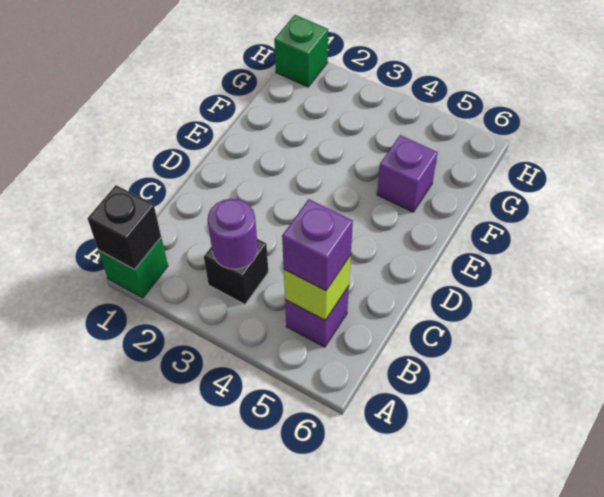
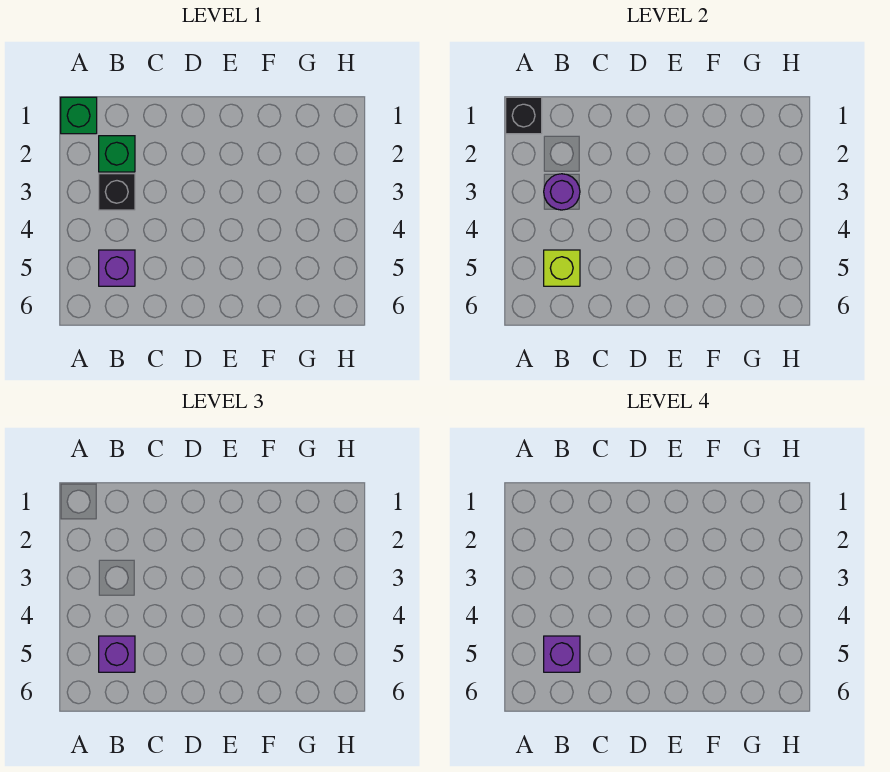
purple brick F5 level 1 -> purple brick B5 level 4
green brick H1 level 1 -> green brick B2 level 1

